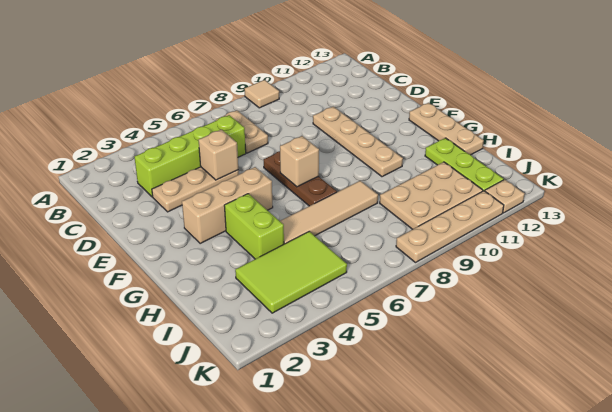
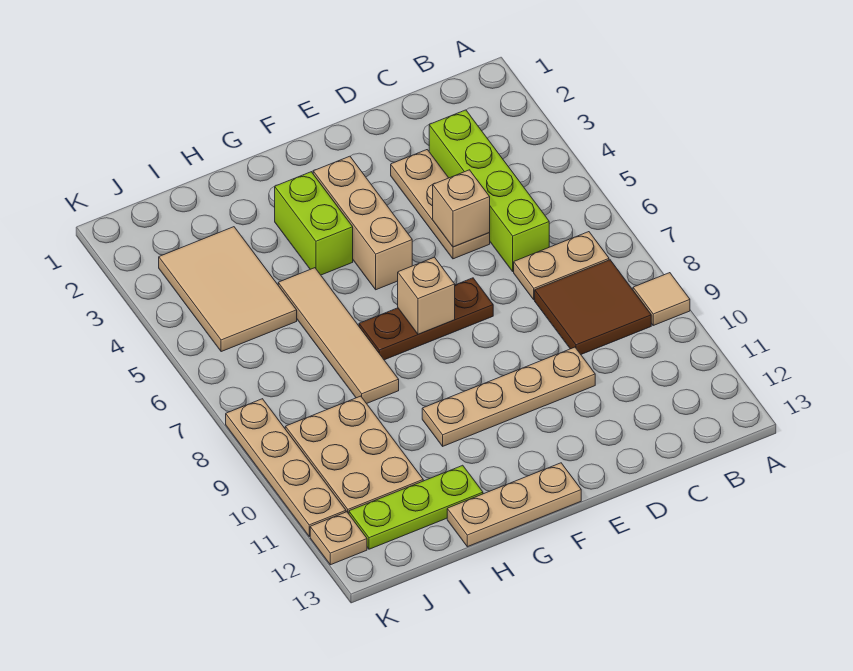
none -> brown tile B8:C9 level 1
lime brick G4:H4 level 1 -> lime brick G3:G4 level 1
lime tile I3:J5 level 1 -> tan tile I3:J5 level 1

